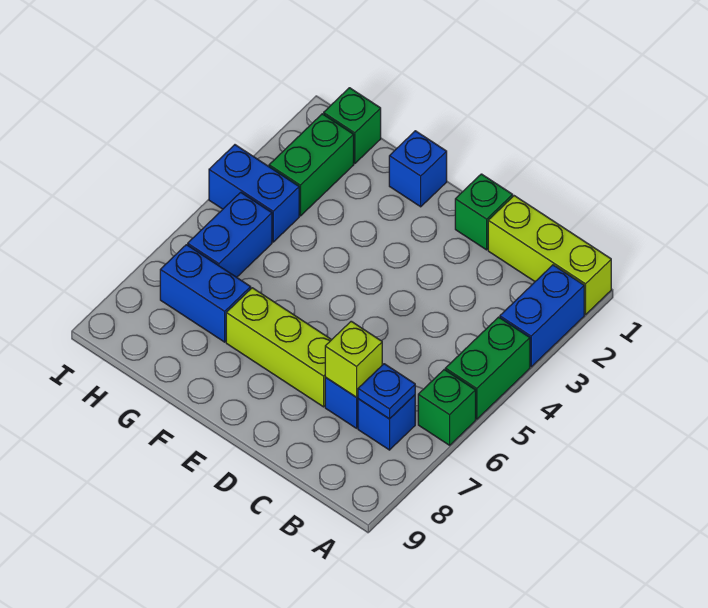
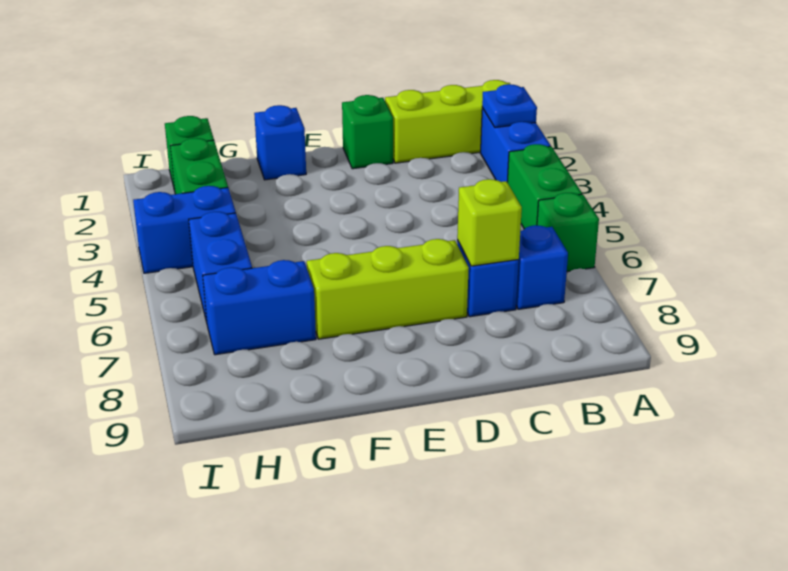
blue plate B7 level 2 -> blue plate A2 level 2

